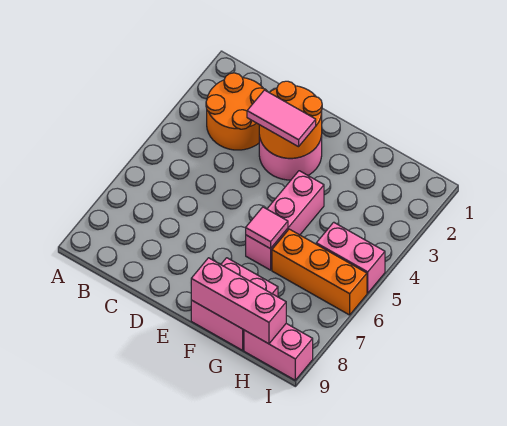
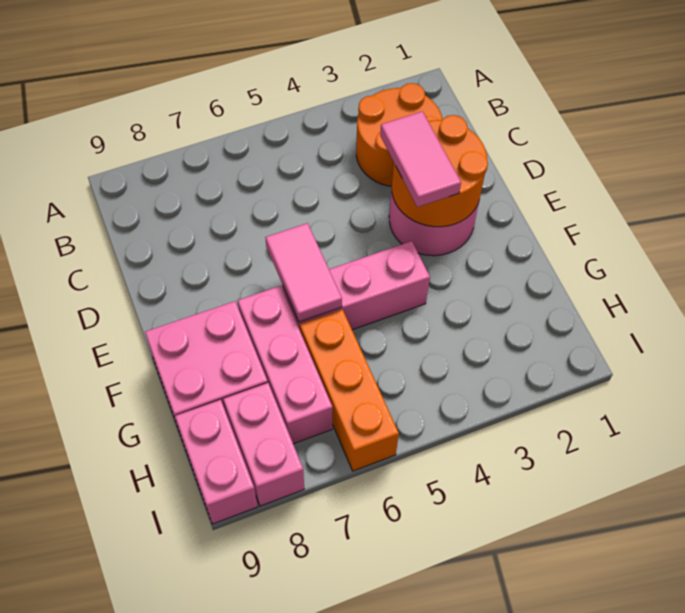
pink tile F6 level 2 -> pink tile E6:F6 level 2
pink brick F9:H9 level 2 -> pink brick F7:H7 level 1
pink brick H5:I5 level 1 -> pink brick H8:I8 level 1

